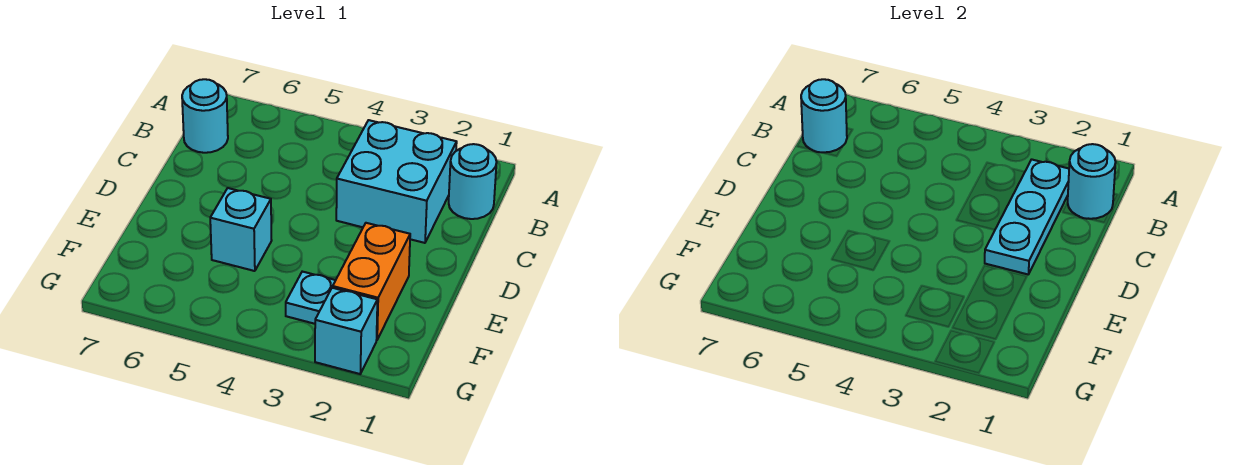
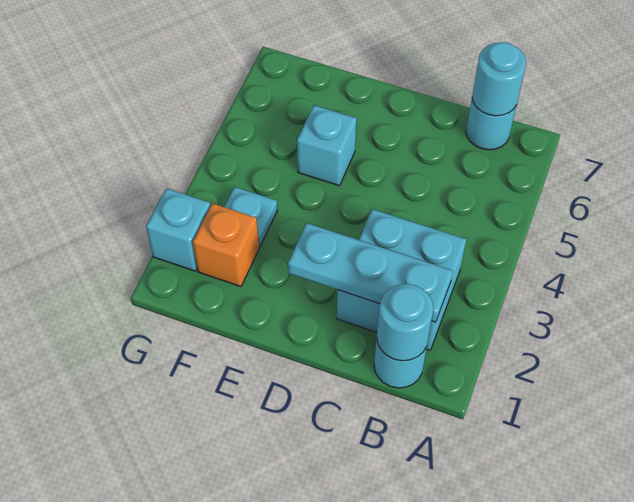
orange brick E2:F2 level 1 -> orange brick F2 level 1

